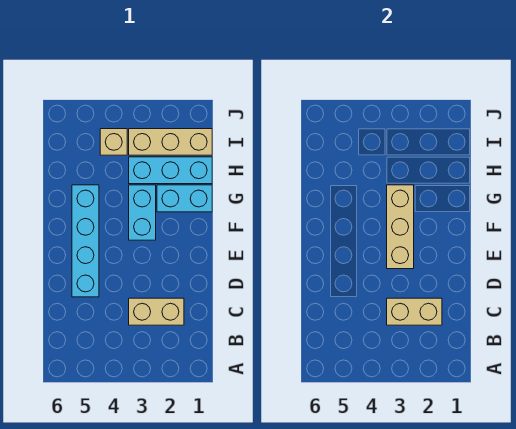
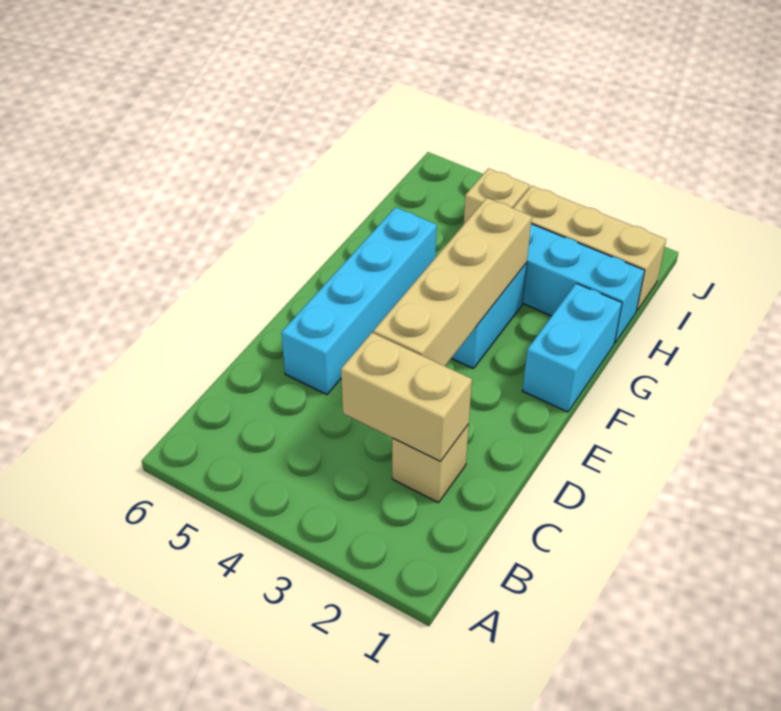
tan brick C2:C3 level 1 -> tan brick C2 level 1
tan brick E3:G3 level 2 -> tan brick D3:G3 level 2
cyan brick G1:G2 level 1 -> cyan brick F1:G1 level 1

